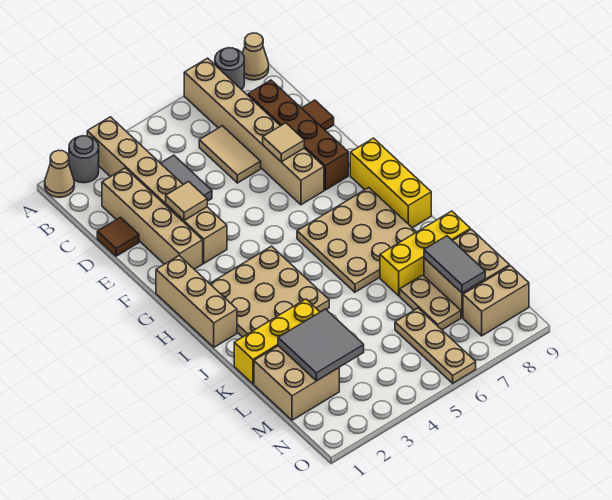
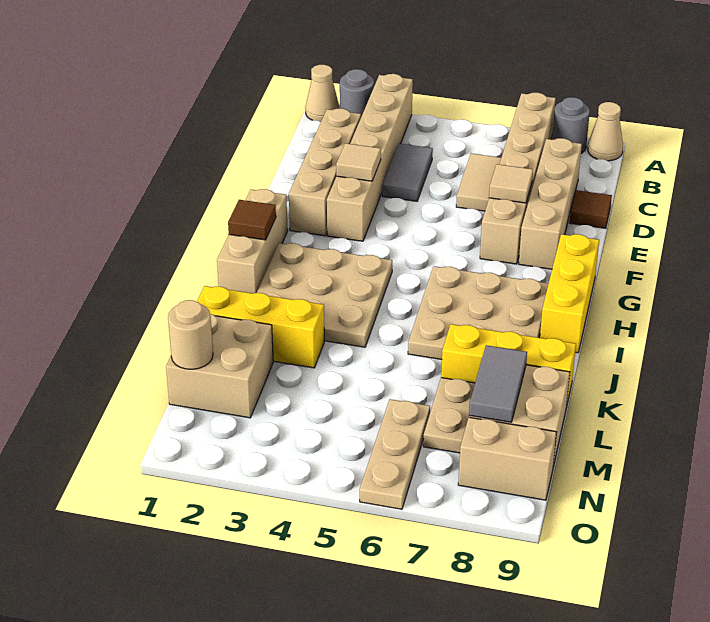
brown brick C8:F8 level 1 -> tan brick C8:F8 level 1
brown tile D1 level 1 -> brown tile H1 level 2
grey tile L2:M3 level 2 -> none
none -> tan round brick M1 level 2

